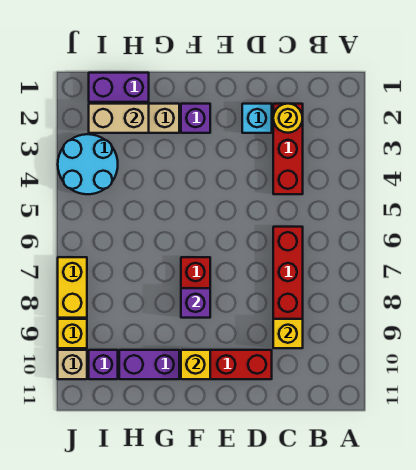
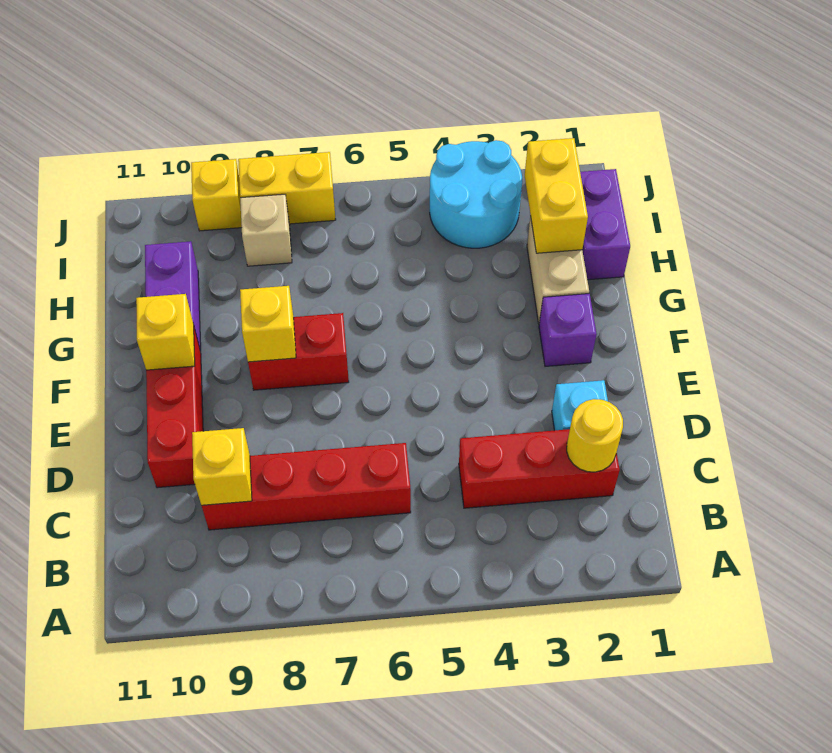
purple brick F8 level 2 -> yellow brick F8 level 2
tan brick H2:I2 level 2 -> yellow brick H2:I2 level 2
purple brick I10 level 1 -> none
tan brick J10 level 1 -> tan brick I8 level 1

